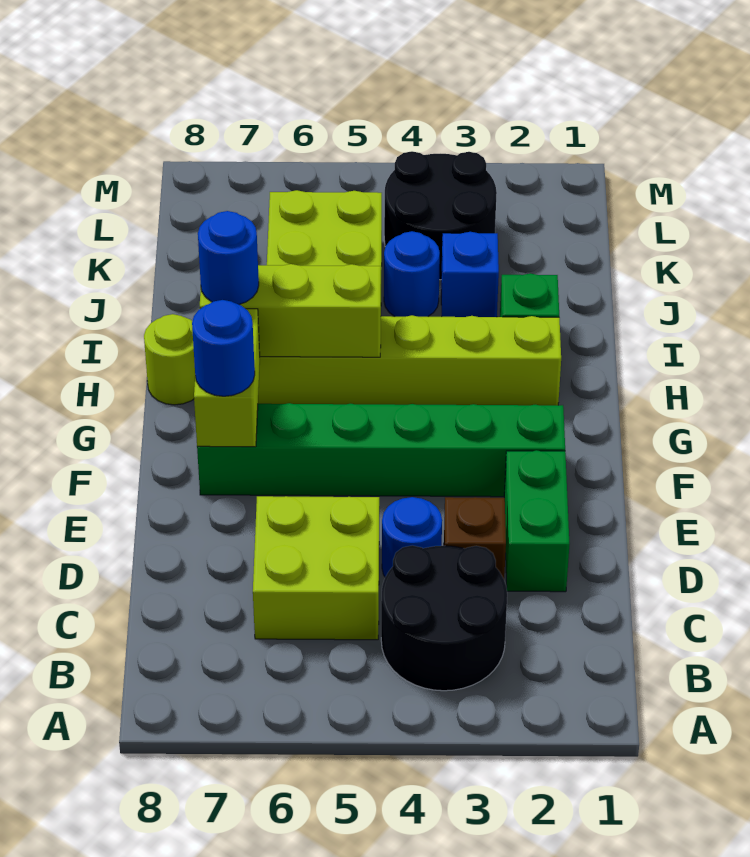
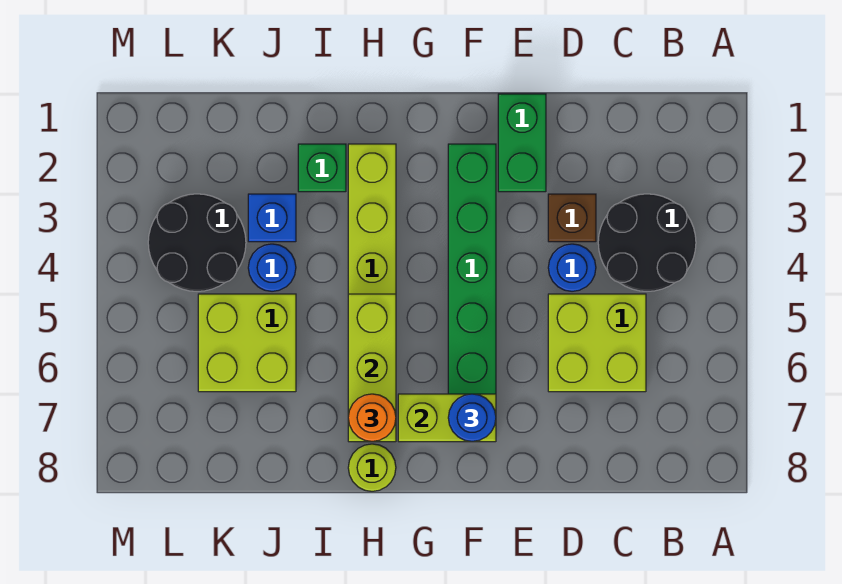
green brick D2:E2 level 1 -> green brick E1:E2 level 1
blue round brick H7 level 3 -> orange round brick H7 level 3

